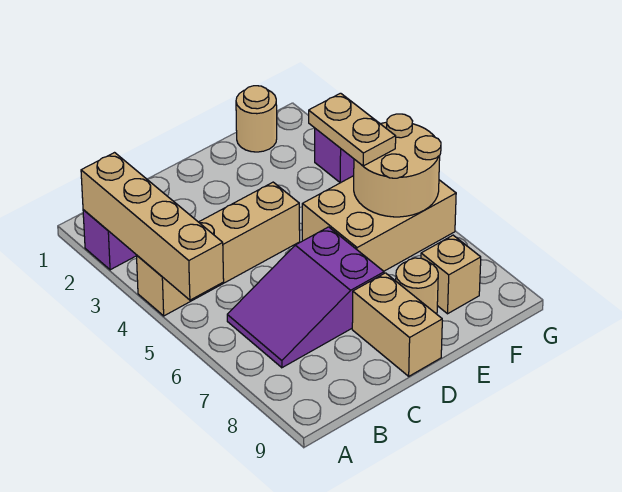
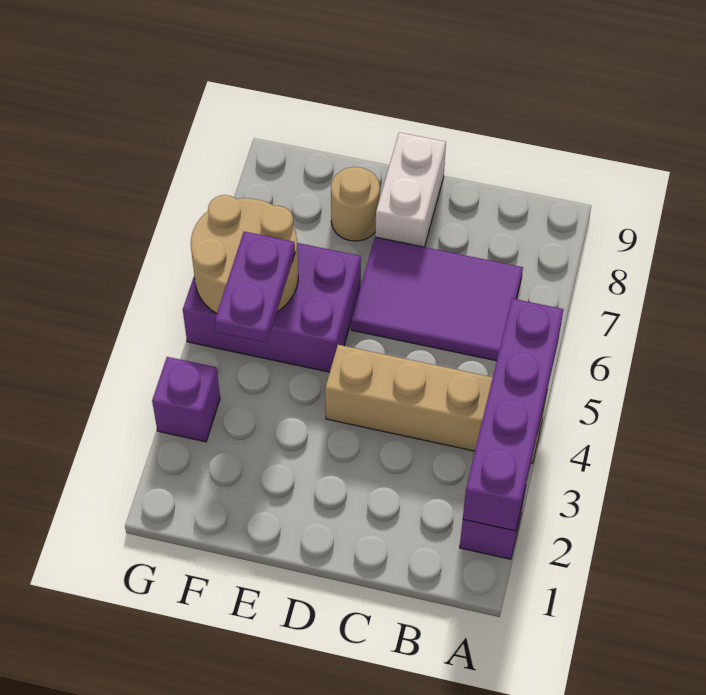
tan brick A2:A5 level 2 -> purple brick A2:A5 level 2
purple slope B6:D7 level 1 top D -> purple tile B6:D7 level 1
tan brick D8:D9 level 1 -> white brick D8:D9 level 1
tan brick E5:G6 level 1 -> purple brick E5:G6 level 1
tan round brick F1 level 1 -> none
tan plate F4:F5 level 3 -> purple plate F4:F5 level 3
tan brick F8 level 1 -> none

